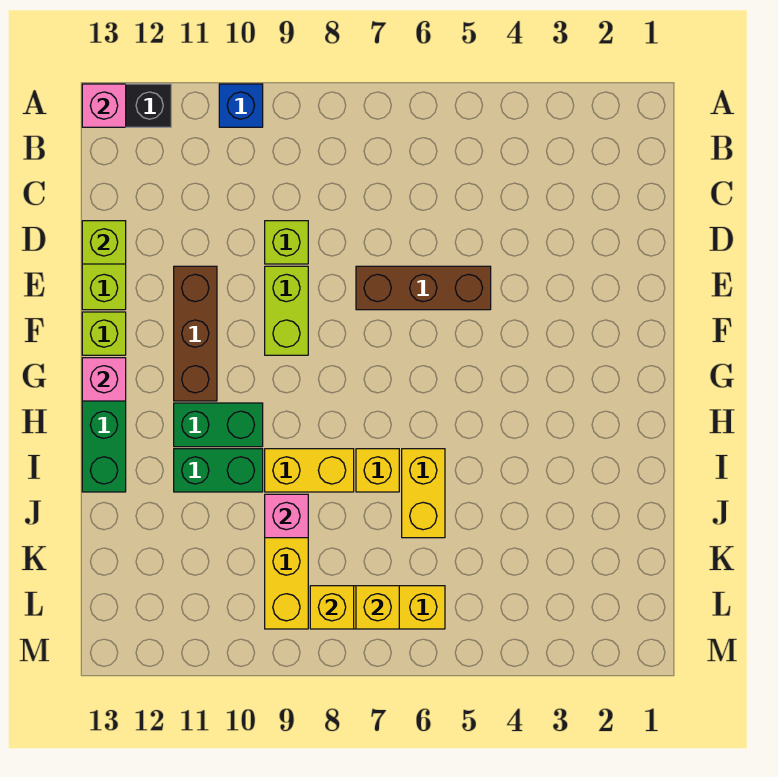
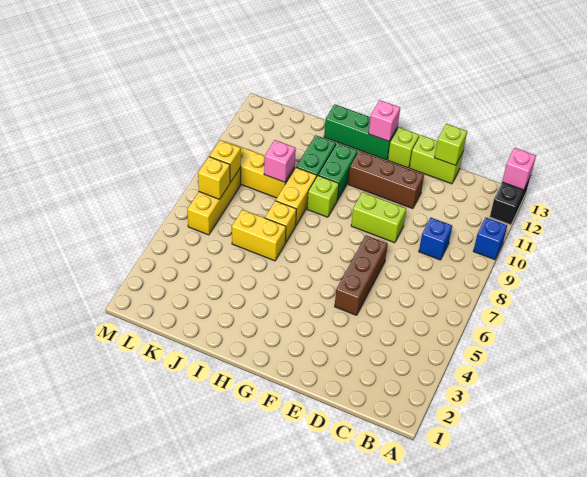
none -> blue brick C9 level 1
lime brick D9 level 1 -> lime brick H9 level 1

